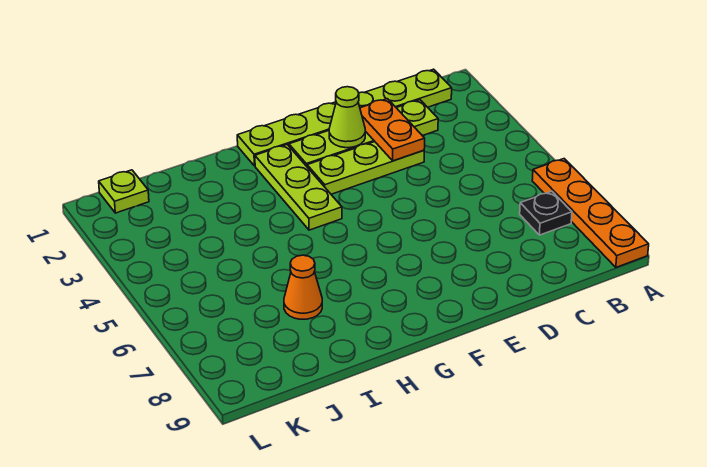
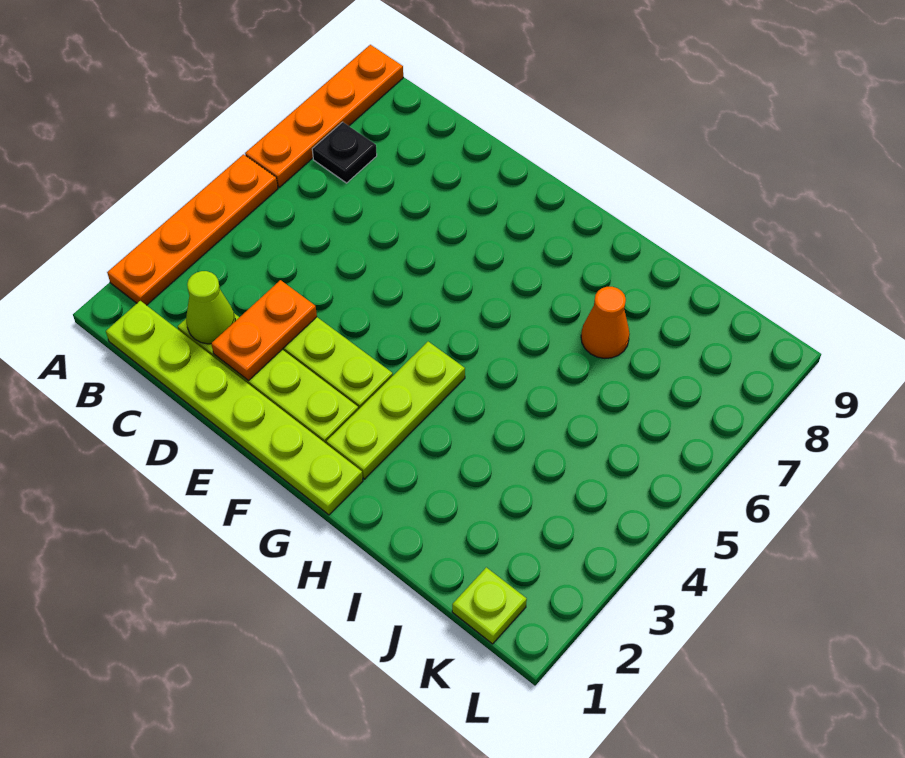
none -> orange plate A2:A5 level 1
lime cone E2 level 2 -> lime cone C2 level 2

